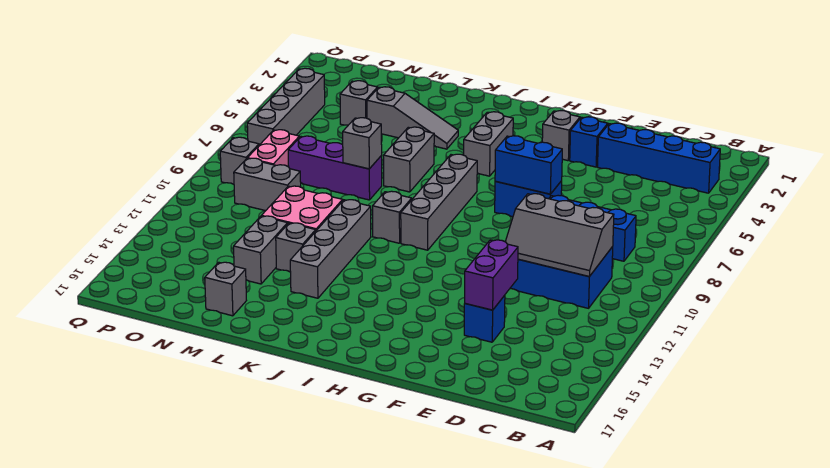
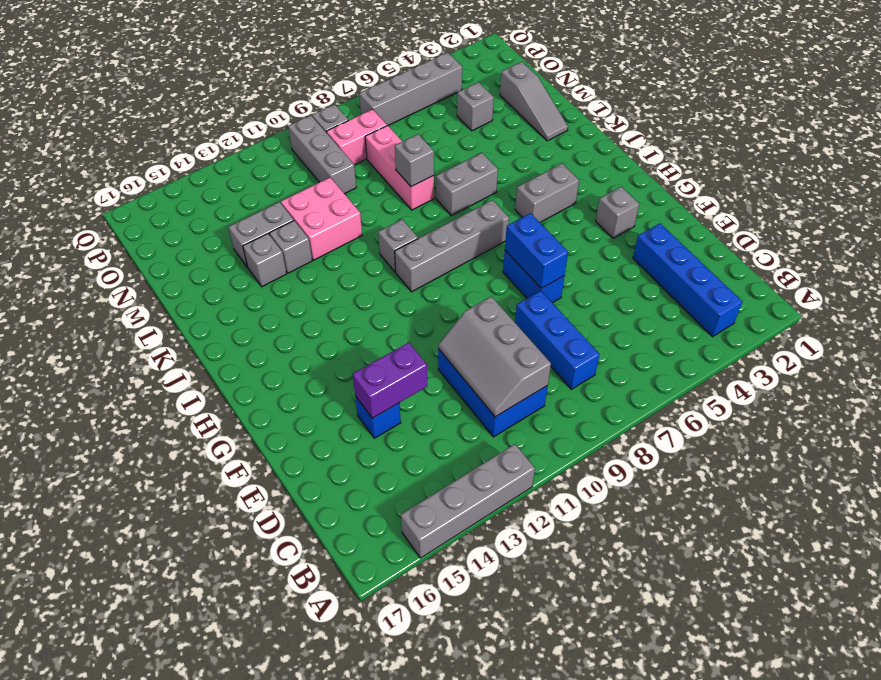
blue brick F3 level 1 -> none
grey slope K4:M4 level 1 top M -> grey slope L2:N2 level 1 top N
grey brick K11:K14 level 1 -> grey brick A12:A15 level 1
purple brick L8:N8 level 1 -> pink brick L8:N8 level 1
grey brick M16 level 1 -> grey brick L14 level 1
grey brick N10:O10 level 1 -> grey brick N10:P10 level 1

